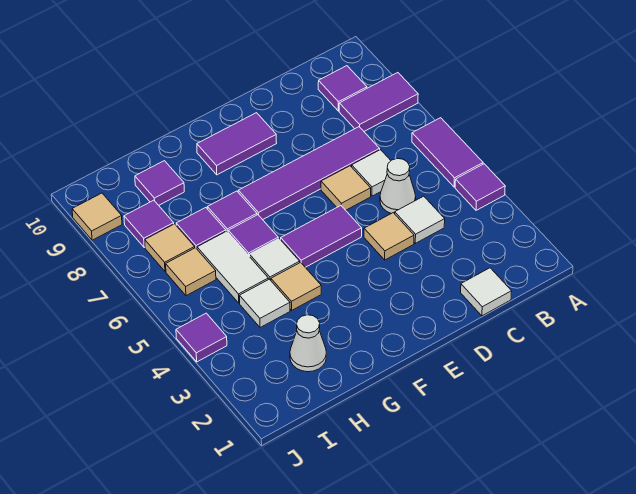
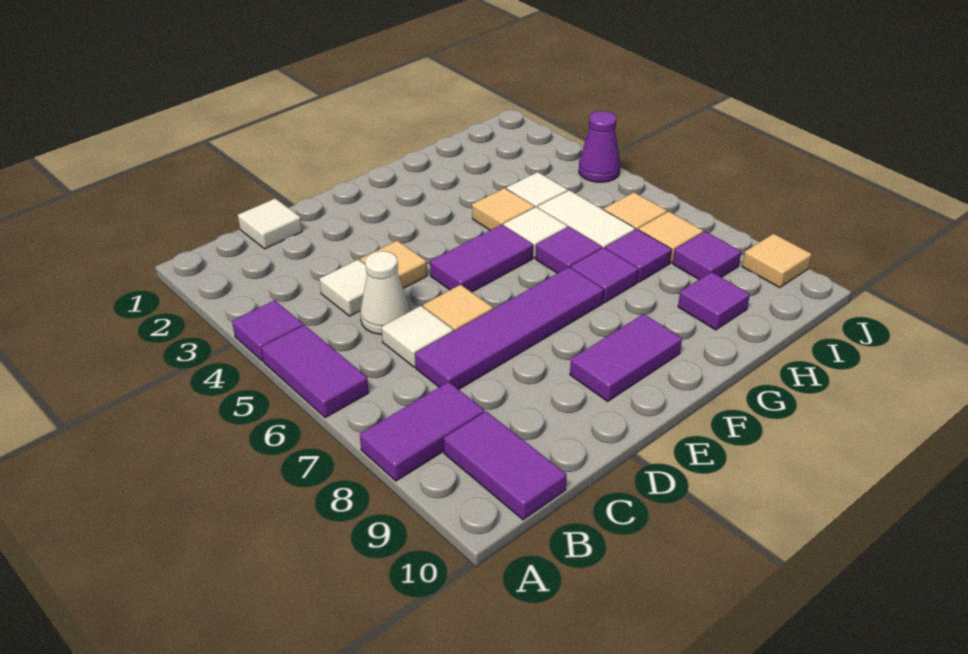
purple tile B9 level 1 -> purple tile B9:B10 level 1
white cone H2 level 1 -> none
purple tile J4 level 1 -> purple cone J4 level 1

